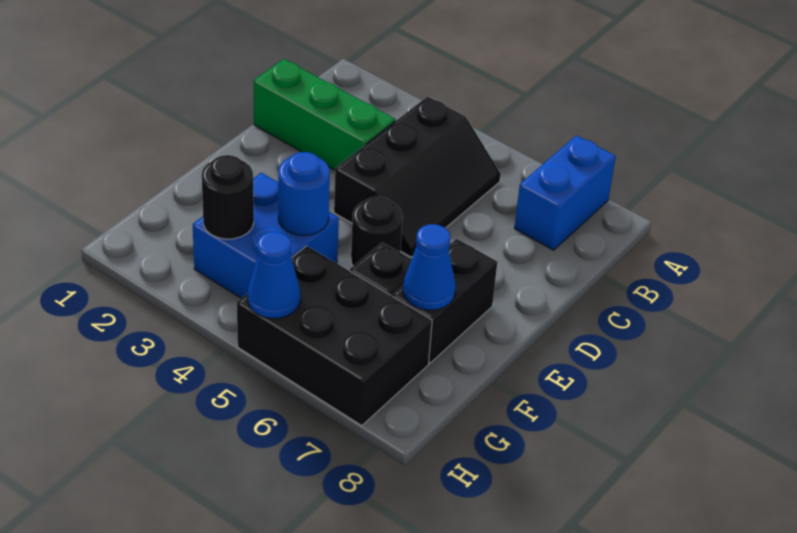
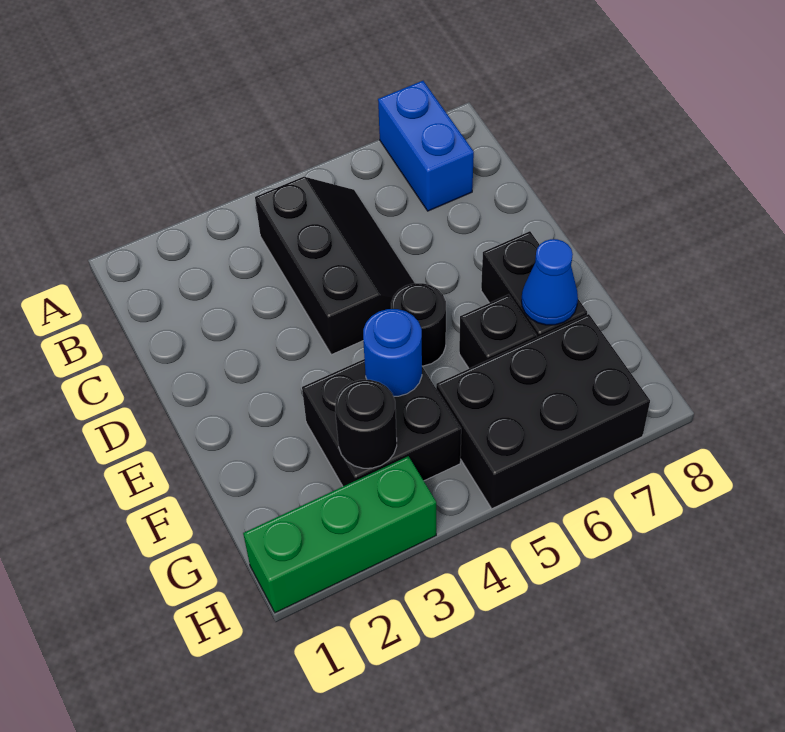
green brick C1:C3 level 1 -> green brick H1:H3 level 1
blue brick F3:G4 level 1 -> black brick F3:G4 level 1
blue cone H5 level 2 -> none

